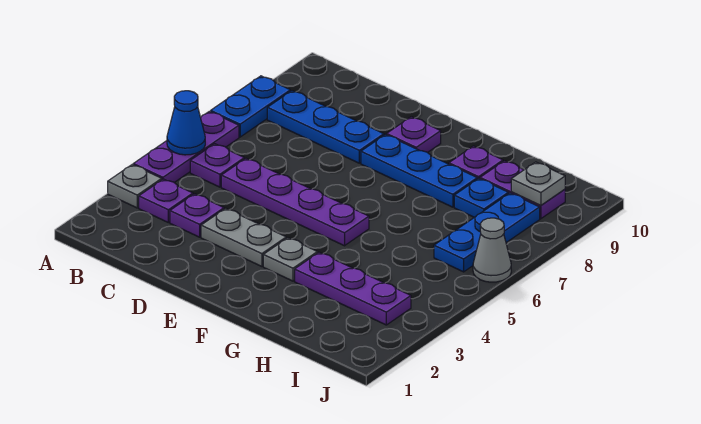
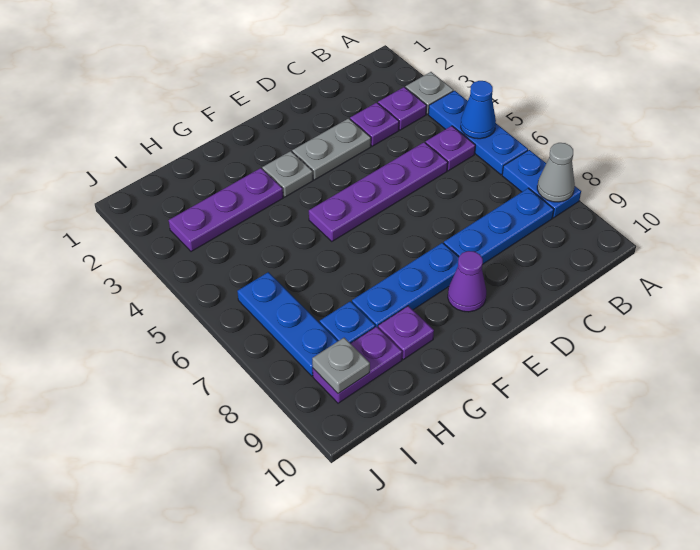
purple plate A4:A6 level 1 -> blue plate A4:A6 level 1
purple plate E9 level 1 -> purple cone E9 level 1
grey cone J6 level 1 -> grey cone A8 level 2

